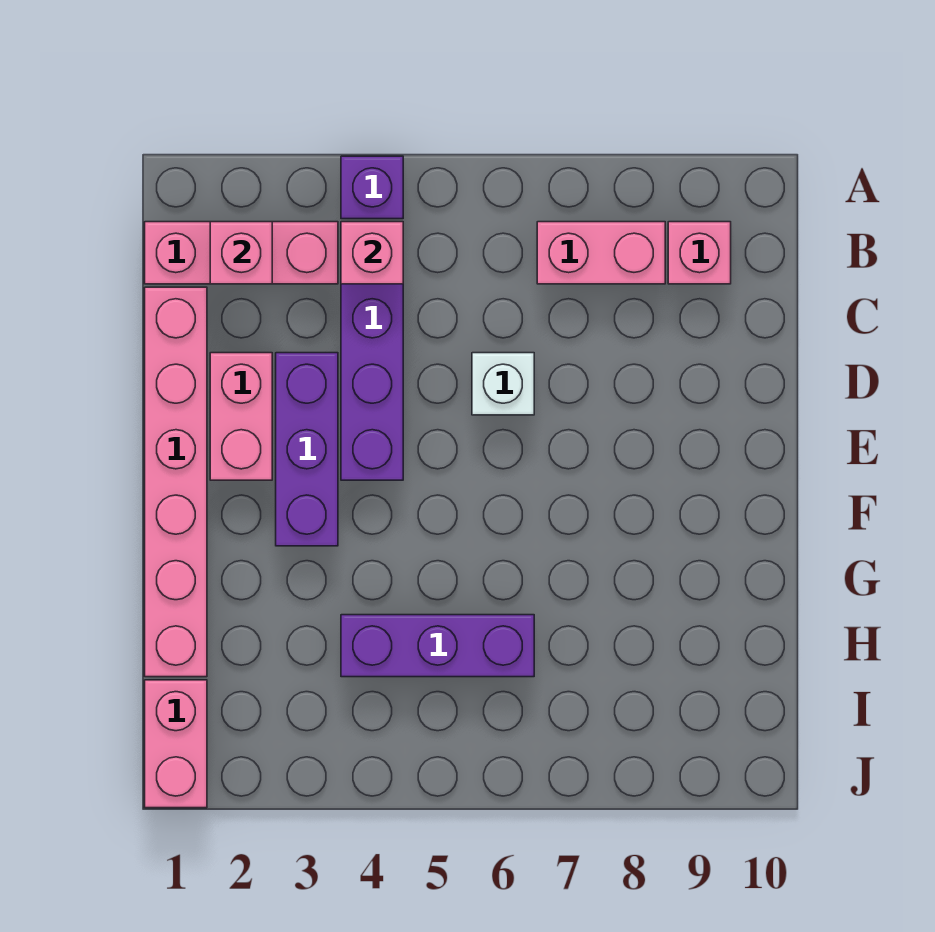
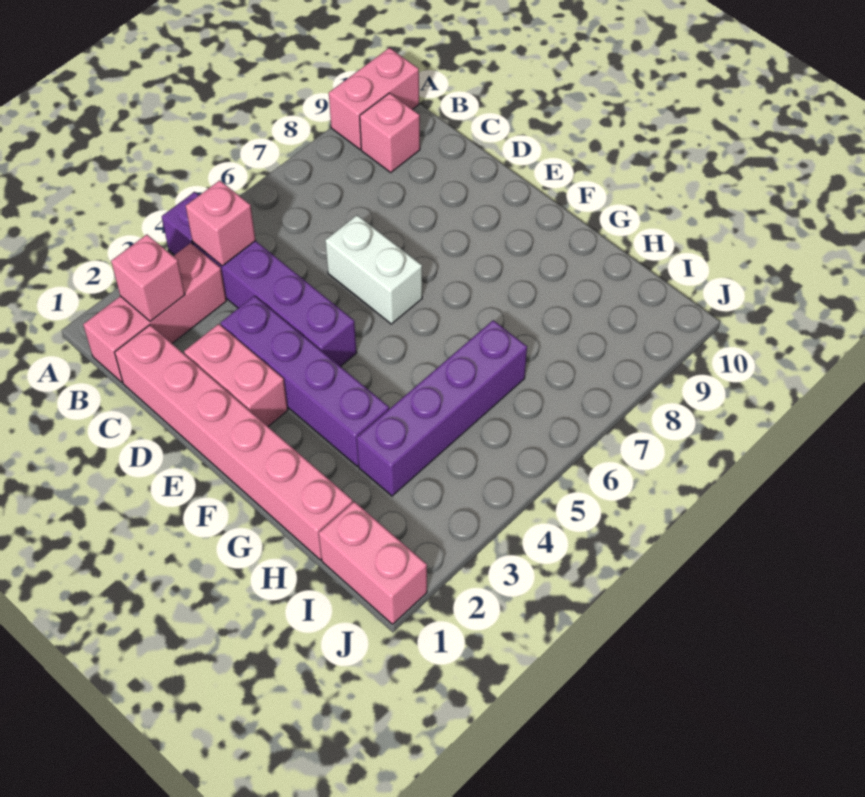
pink brick B7:B8 level 1 -> pink brick A9:A10 level 1
purple brick D3:F3 level 1 -> purple brick D3:G3 level 1
white brick D6 level 1 -> white brick D6:E6 level 1
purple brick H4:H6 level 1 -> purple brick H3:H6 level 1

